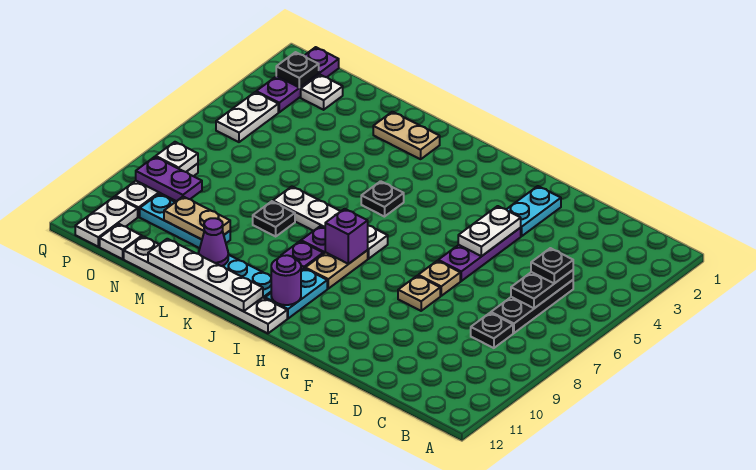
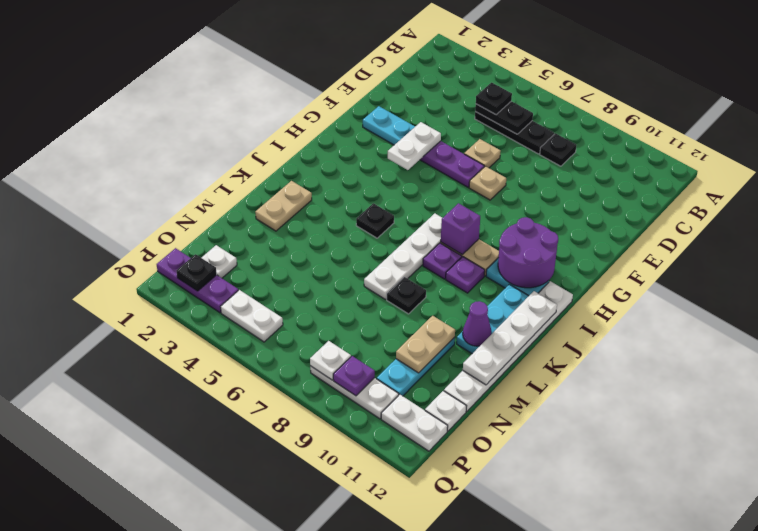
white plate F4:F5 level 2 -> white plate F4:G4 level 2
tan plate F8 level 1 -> tan plate E6 level 1
purple round brick I11 level 2 -> purple round brick H10:I11 level 2
purple plate O9:P9 level 2 -> purple plate P9 level 2

